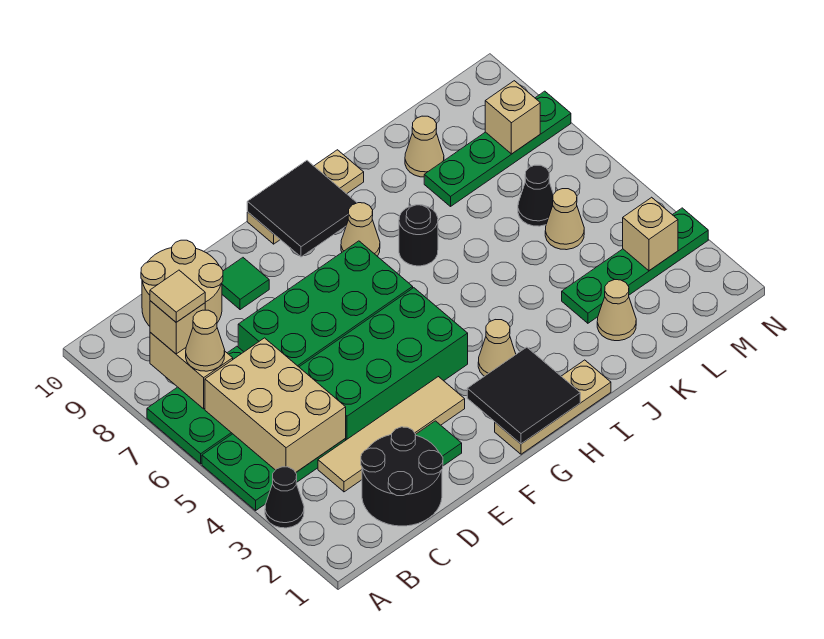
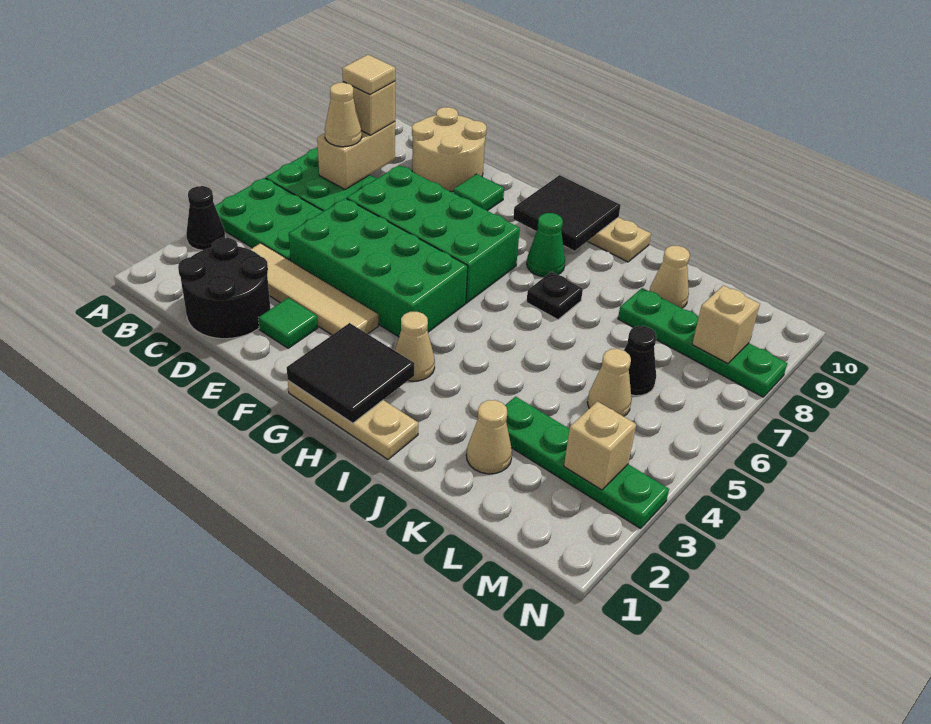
tan brick B4:C6 level 2 -> none
tan cone H8 level 1 -> green cone H8 level 1
black round brick I7 level 1 -> black plate I7 level 1

